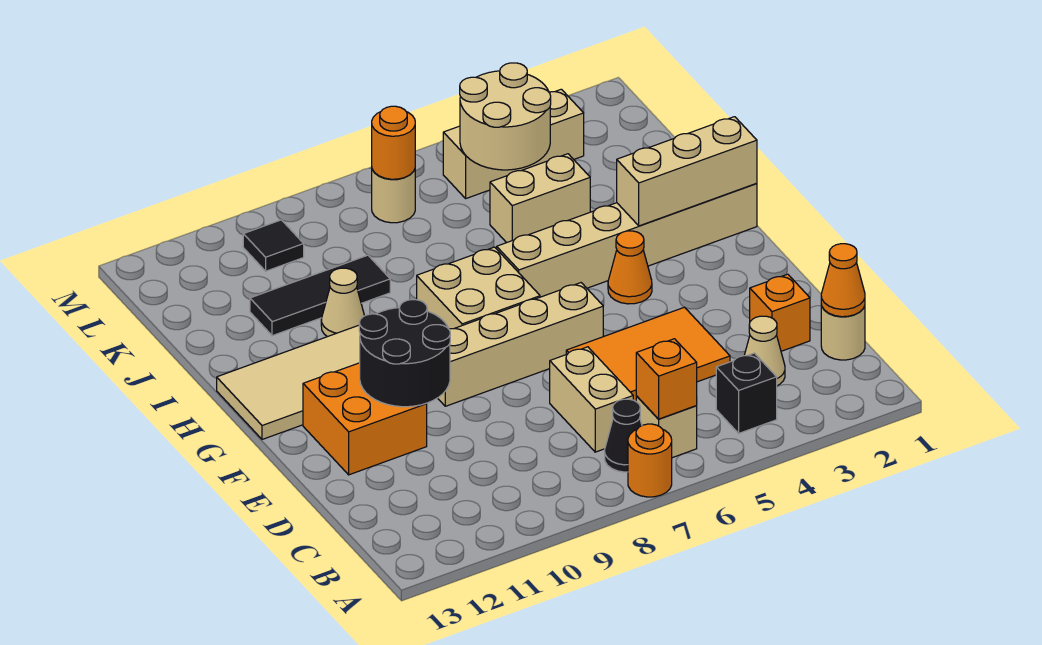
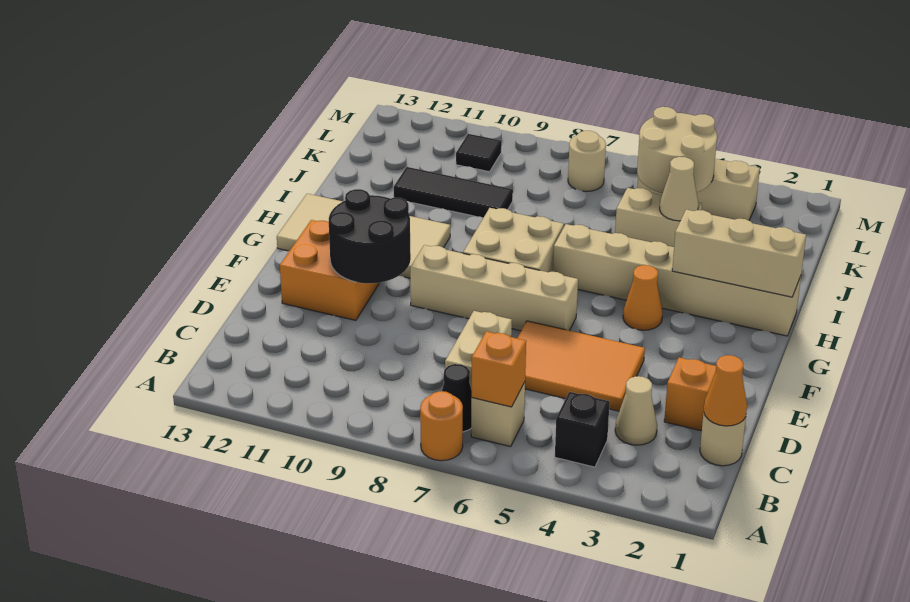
tan cone I10 level 1 -> tan cone J4 level 2
orange round brick L7 level 2 -> none

